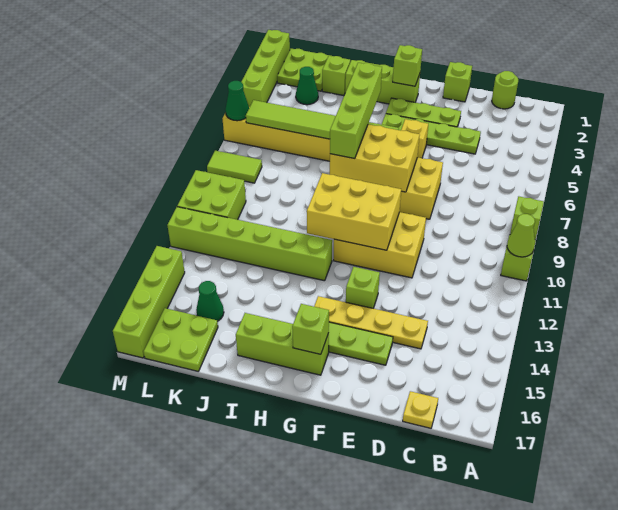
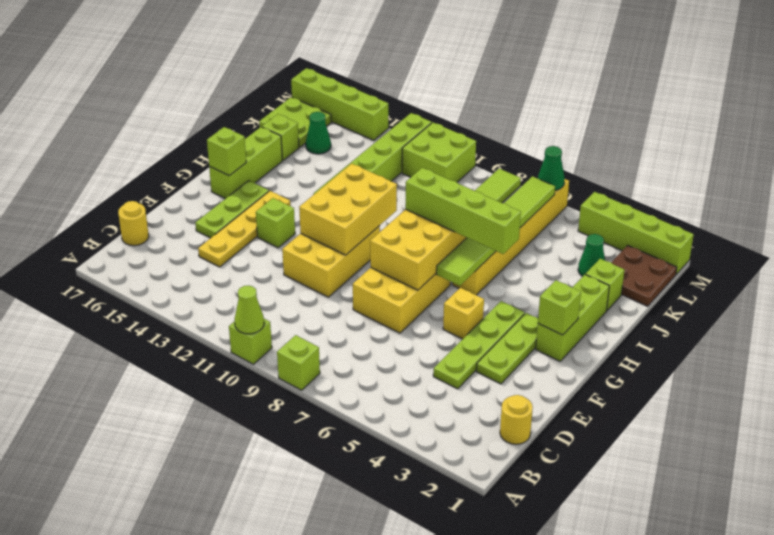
lime round brick C1 level 1 -> yellow round brick C1 level 1
yellow plate C17 level 1 -> yellow round brick C17 level 1
lime brick E1 level 1 -> lime brick J16 level 1
lime plate K1:L2 level 1 -> brown plate K1:L2 level 1

